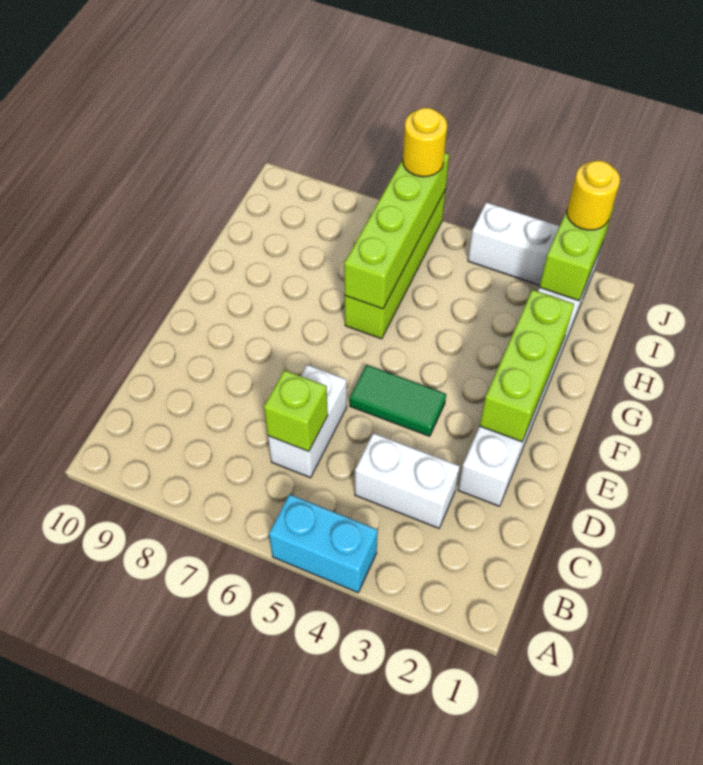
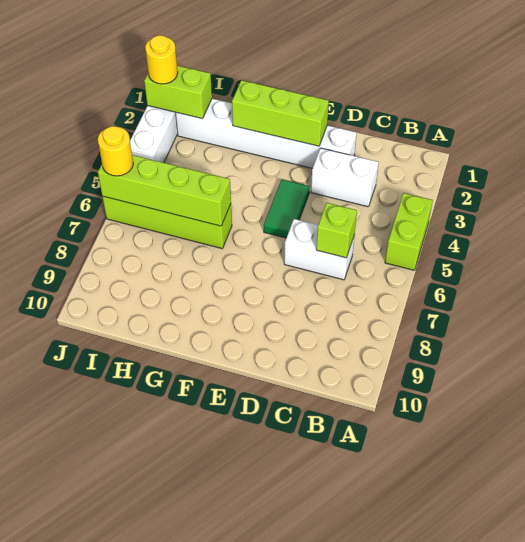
cyan brick A4:A5 level 1 -> lime brick A4:A5 level 1
white brick C3:C4 level 1 -> white brick C3:D3 level 1

